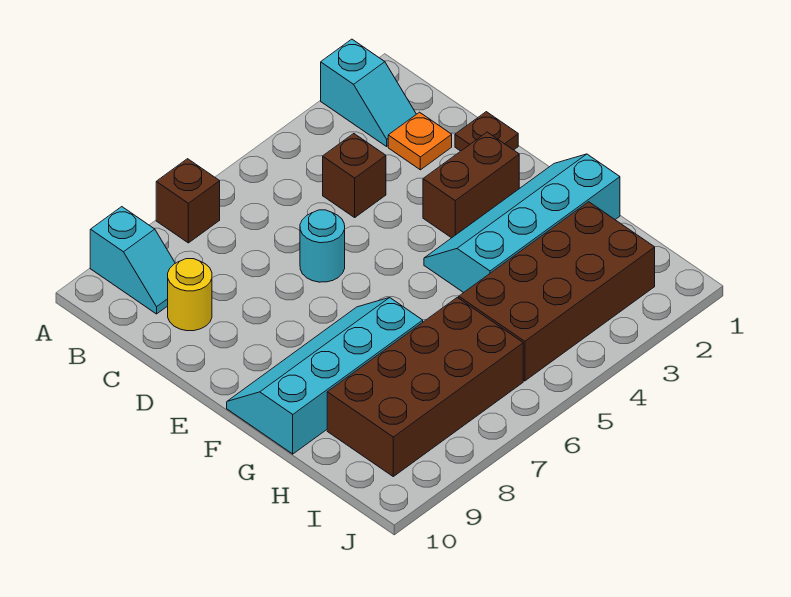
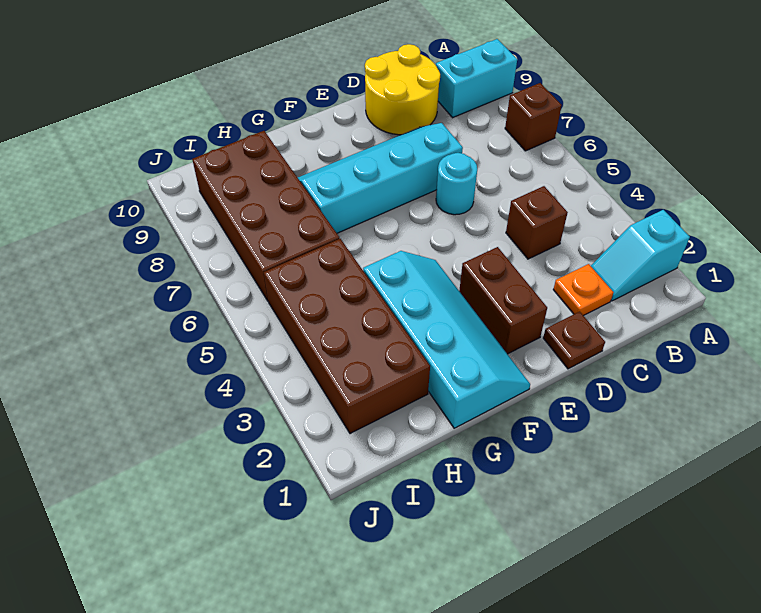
cyan slope A9:B9 level 1 top A -> cyan brick A9:B9 level 1
yellow round brick C9 level 1 -> yellow round brick C9:D10 level 1
cyan slope F7:G10 level 1 top G -> cyan slope D7:G8 level 1 top 7

